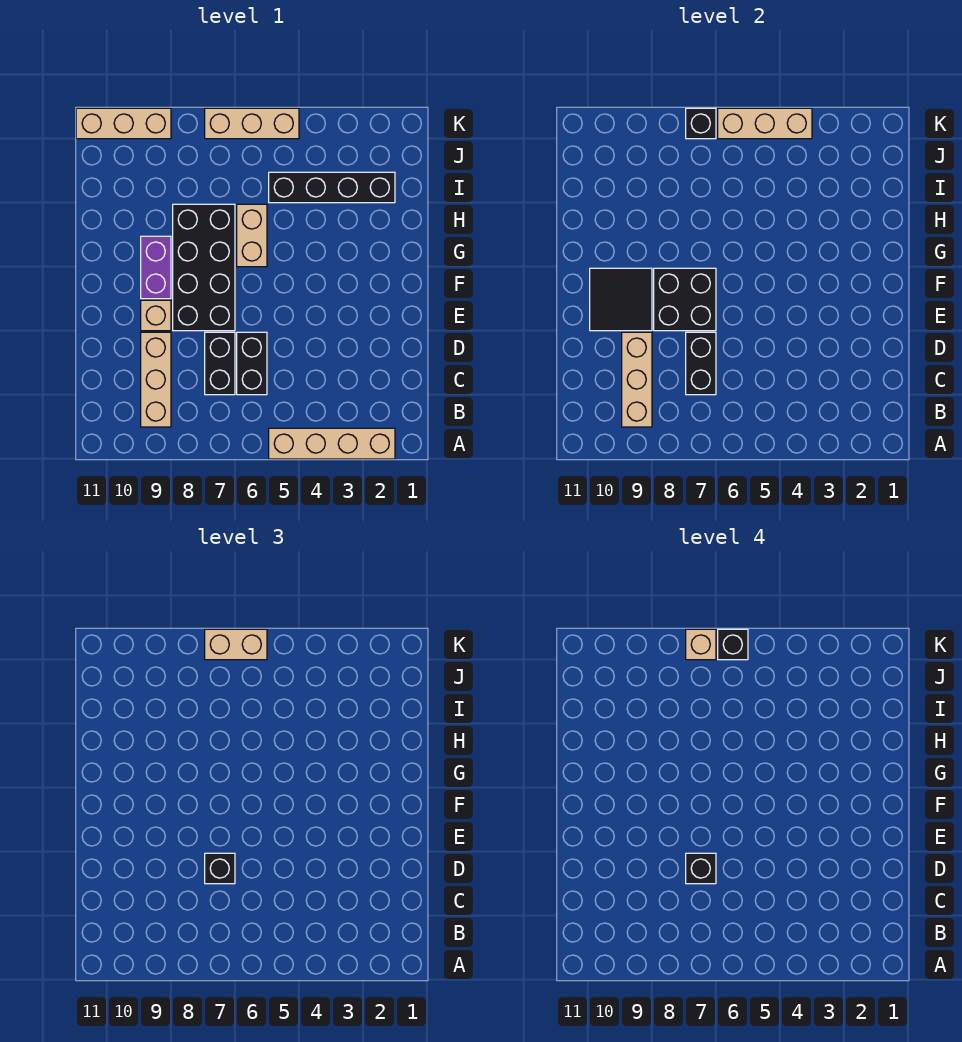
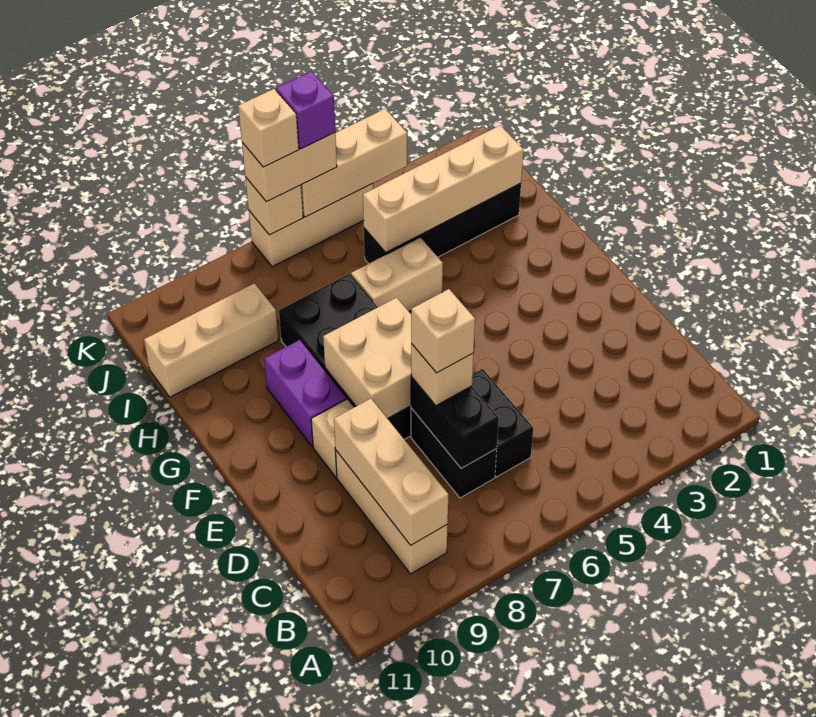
tan brick A2:A5 level 1 -> tan brick I2:I5 level 2
black brick D7 level 3 -> tan brick D7 level 3
black brick D7 level 4 -> tan brick D7 level 4
black brick E7:F8 level 2 -> tan brick E7:F8 level 2
black tile E9:F10 level 2 -> none
tan brick G6:H6 level 1 -> tan brick H5:H6 level 1
black brick K6 level 4 -> purple brick K6 level 4
black brick K7 level 2 -> tan brick K7 level 2
tan brick K9:K11 level 1 -> tan brick I9:I11 level 1

